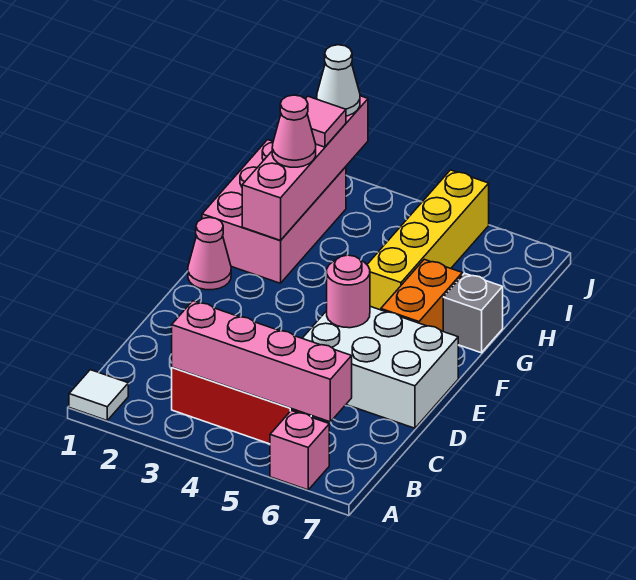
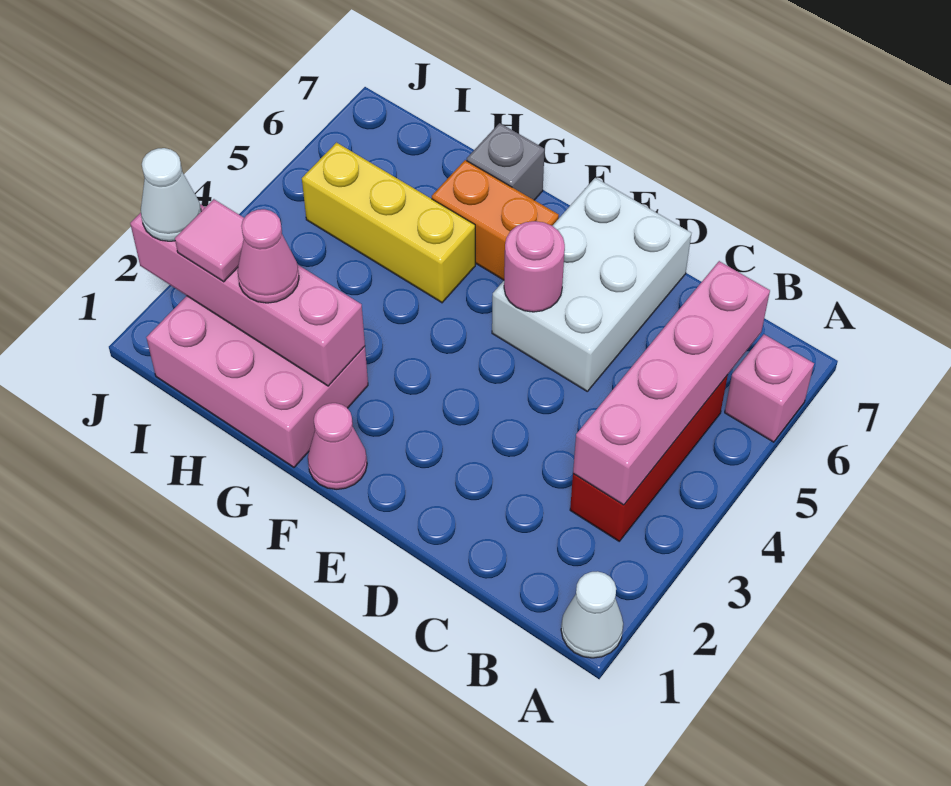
white tile A1 level 1 -> white cone A1 level 1
yellow brick G5:J5 level 1 -> yellow brick G5:I5 level 1

